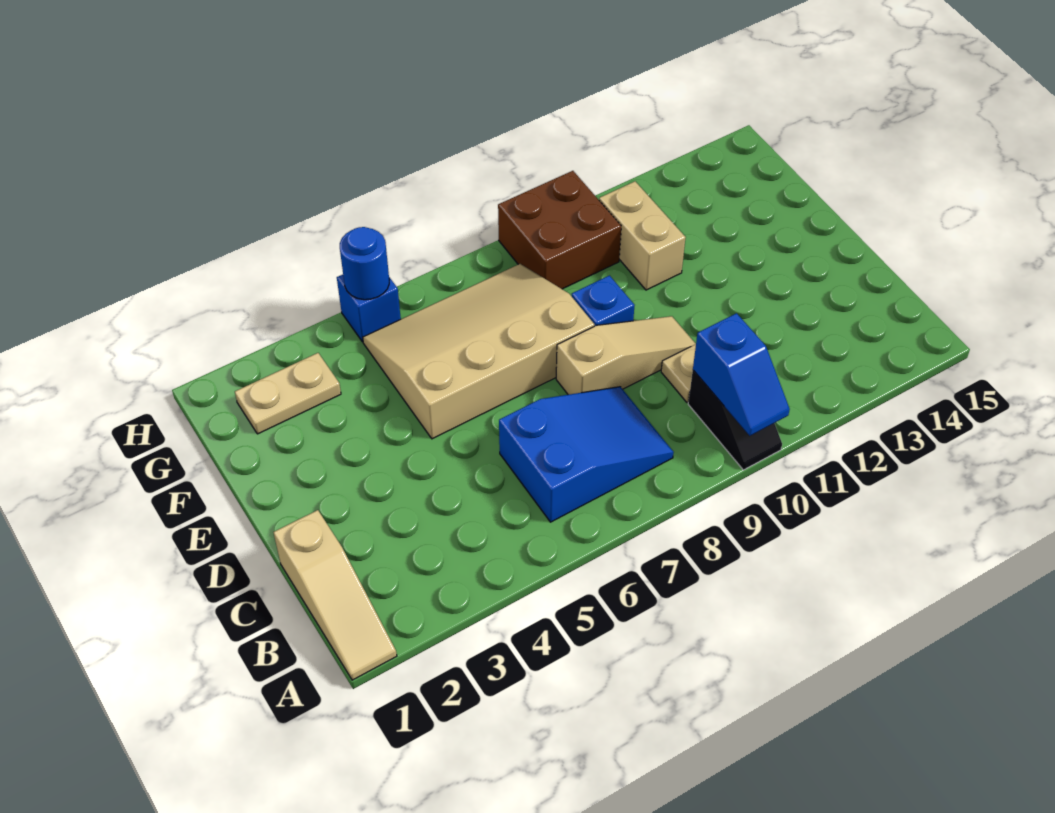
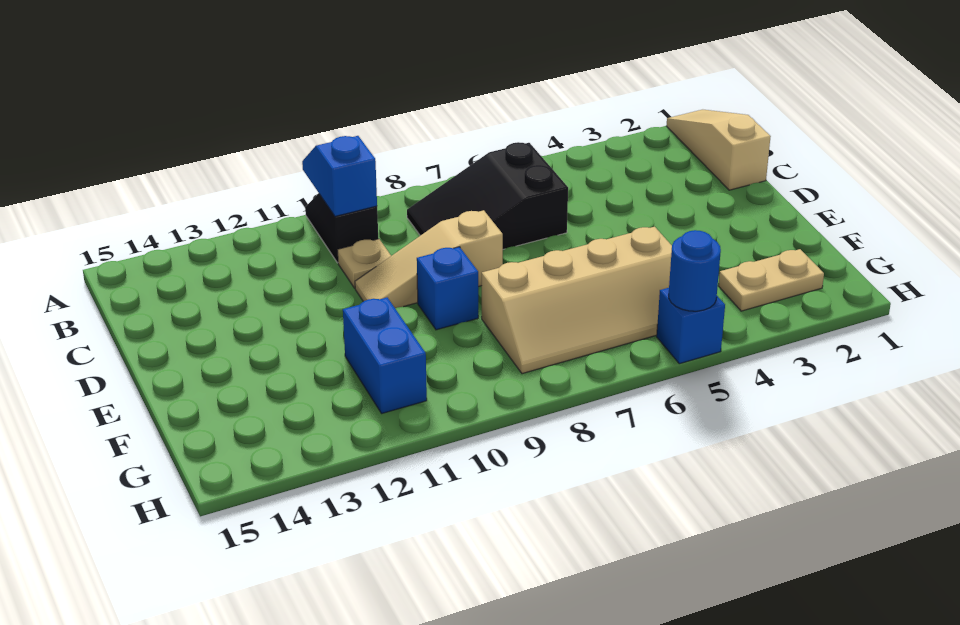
blue slope B6:C8 level 1 top 6 -> black slope B6:C8 level 1 top 6
tan slope E5:G8 level 1 top E -> tan slope F5:G8 level 1 top F
tan brick F11:G11 level 1 -> blue brick F11:G11 level 1
brown brick G9:H10 level 1 -> none

